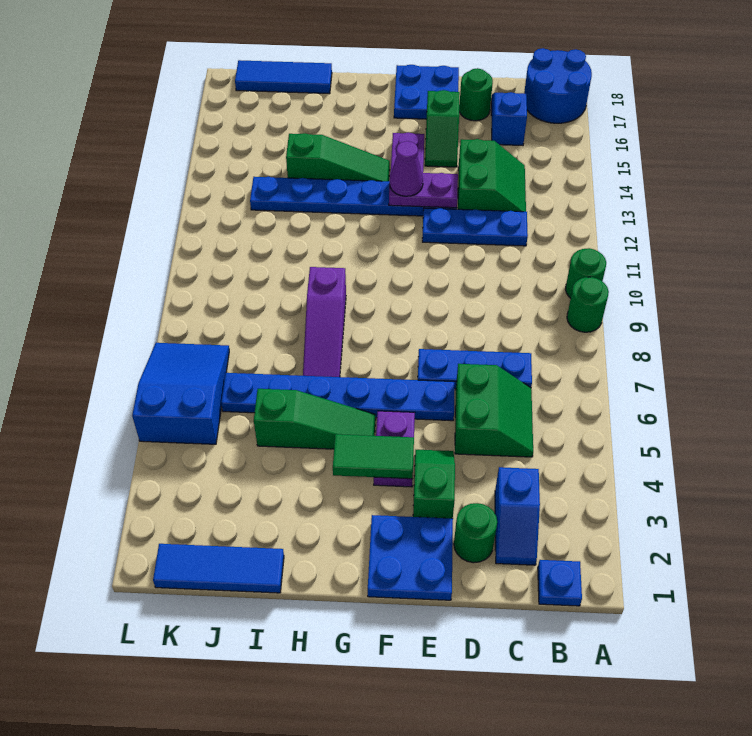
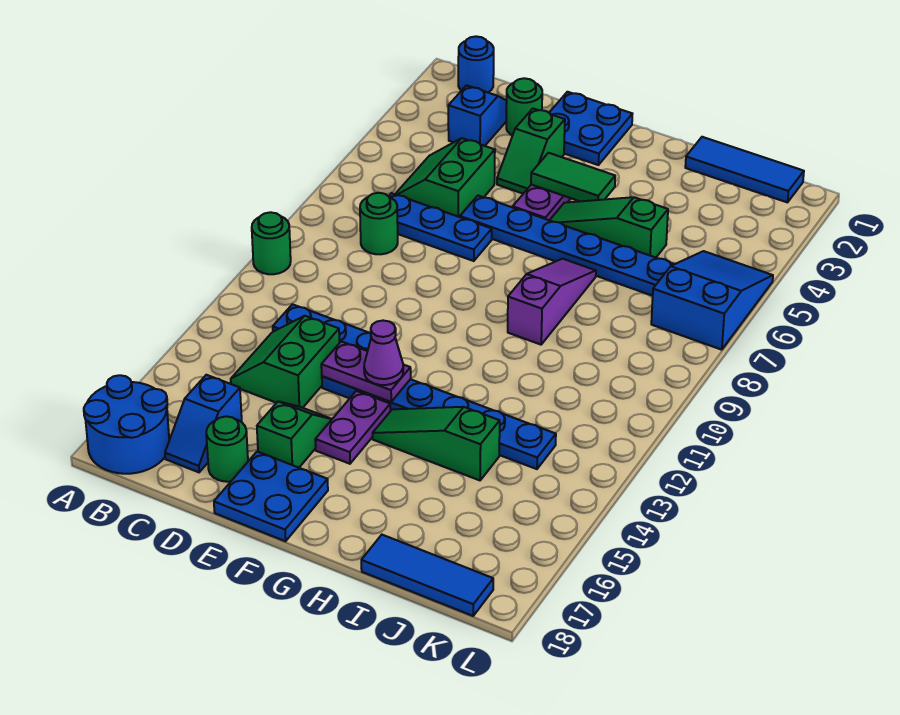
green round brick A9 level 1 -> green round brick C8 level 1
blue plate B1 level 1 -> blue round brick B1 level 1
blue slope K5:L7 level 1 top 5 -> blue slope K5:L7 level 1 top 7

